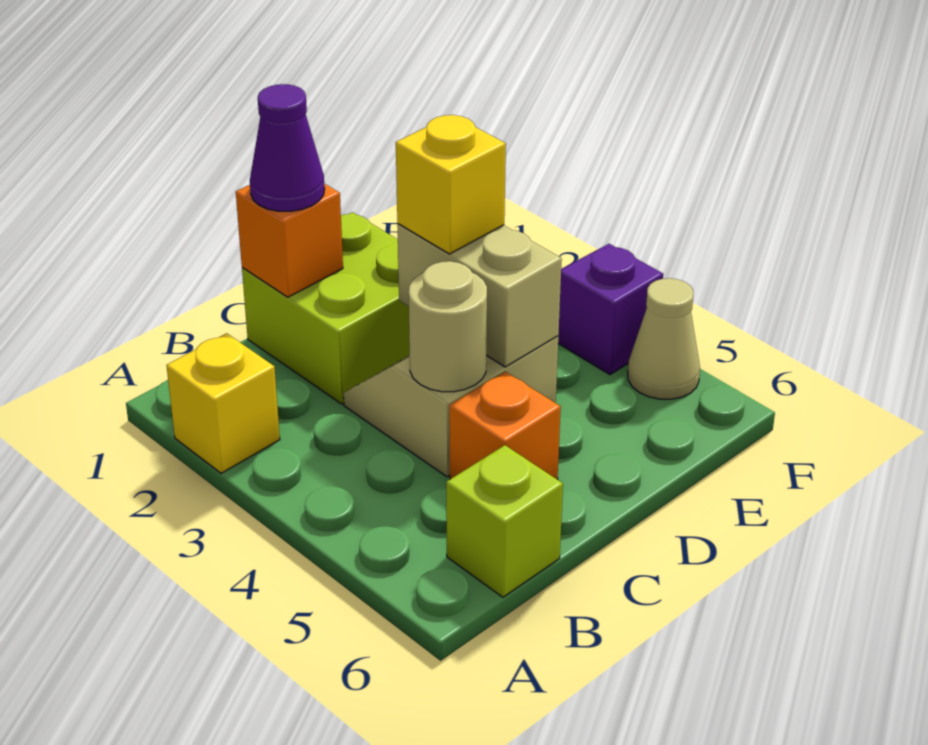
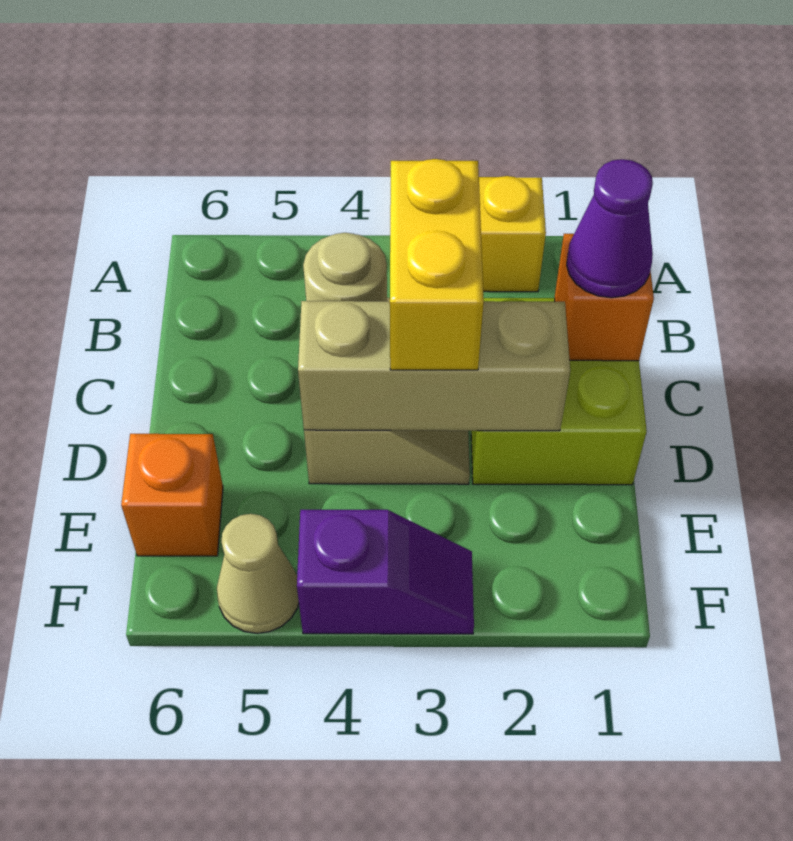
lime brick B6 level 1 -> none
orange brick C5 level 1 -> orange brick E6 level 1
tan brick D3:D4 level 2 -> tan brick D2:D4 level 2
yellow brick D3 level 3 -> yellow brick C3:D3 level 3

